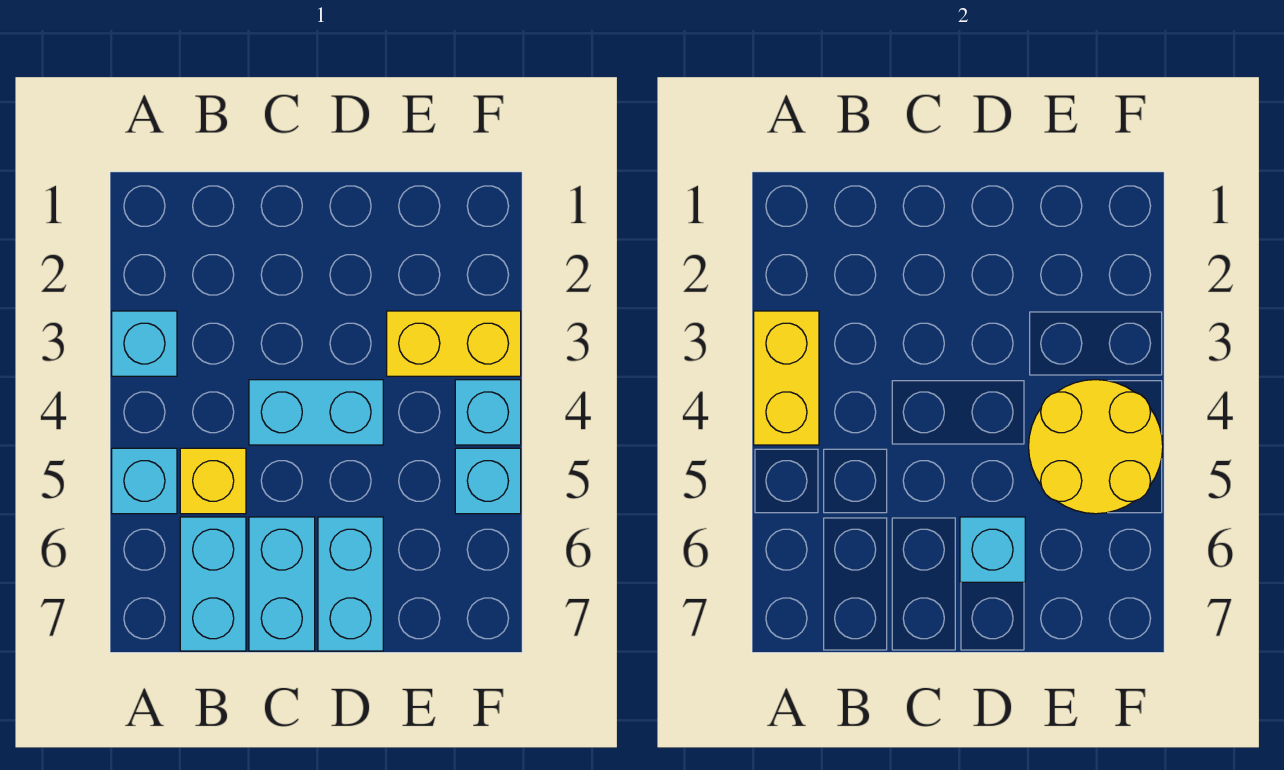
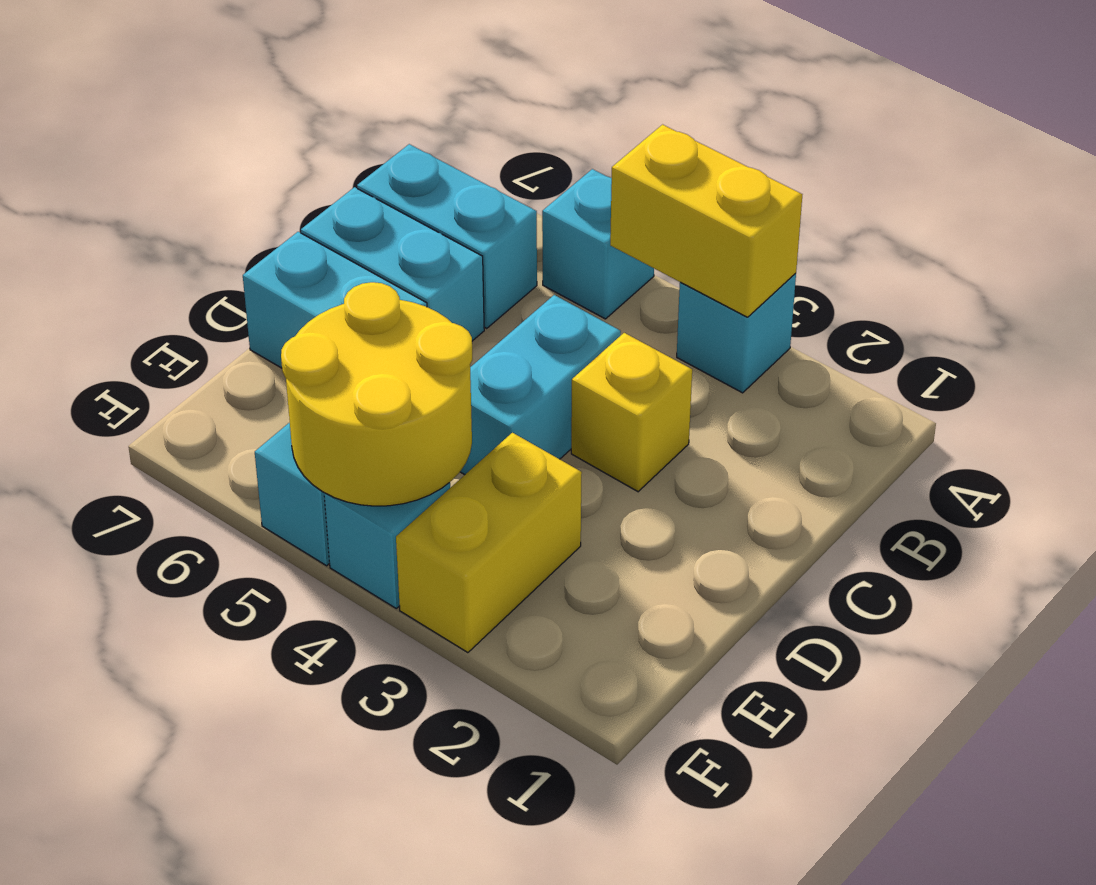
yellow brick B5 level 1 -> yellow brick C3 level 1
cyan brick D6 level 2 -> none

